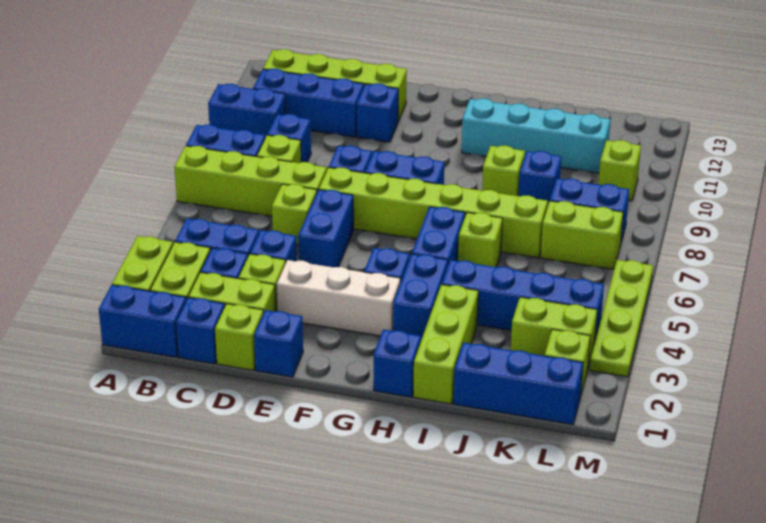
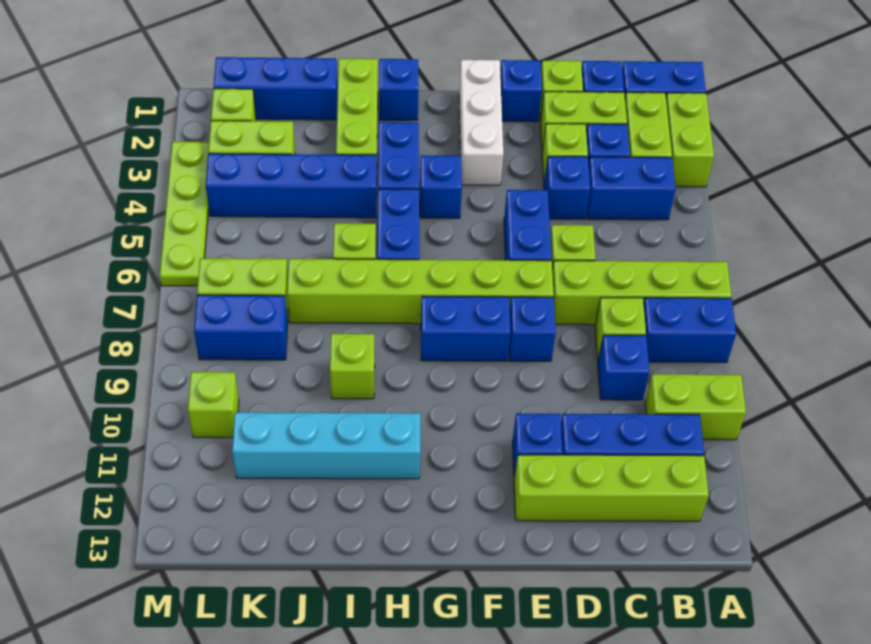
blue brick A10:B10 level 1 -> lime brick A10:B10 level 1
white brick E3:G3 level 1 -> white brick F1:F3 level 1
blue brick J9 level 1 -> none

